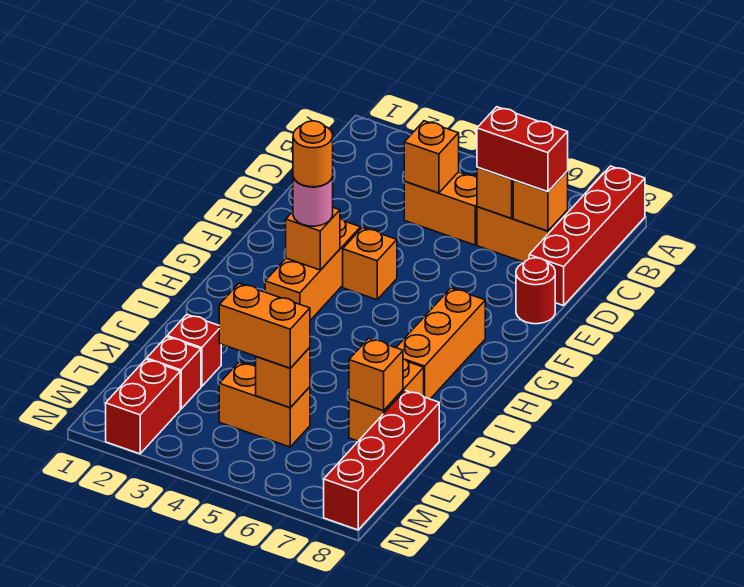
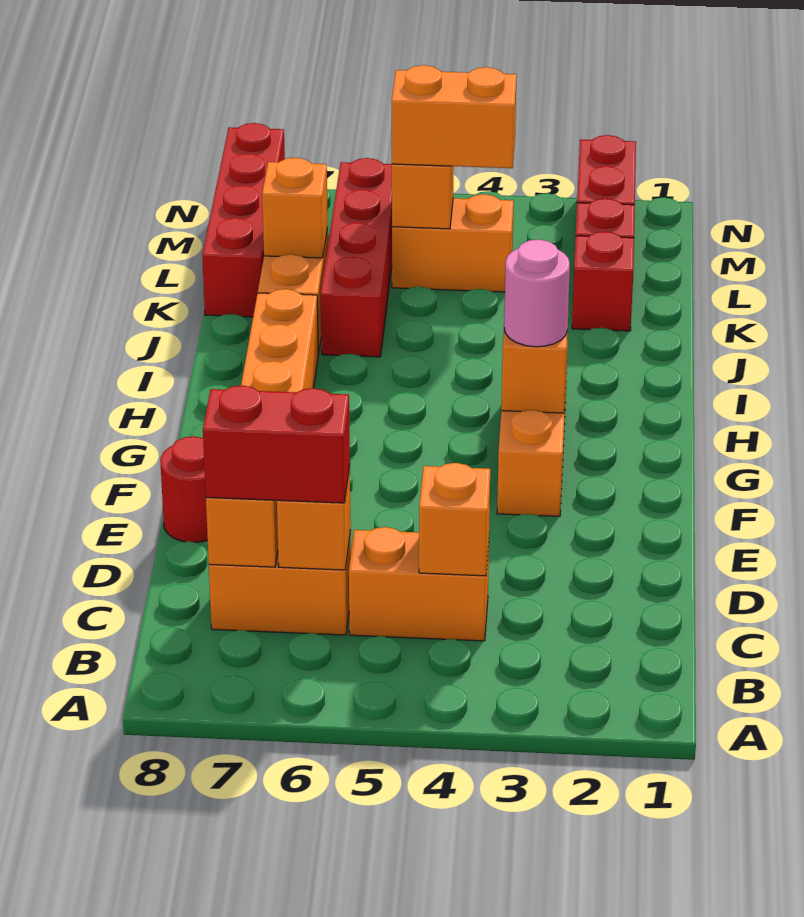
red brick A8:D8 level 1 -> red brick J6:M6 level 1
orange brick F4 level 1 -> none
orange round brick G3 level 4 -> none

